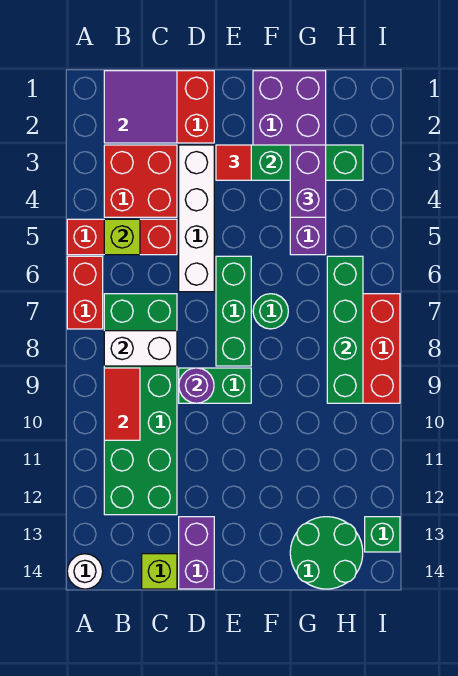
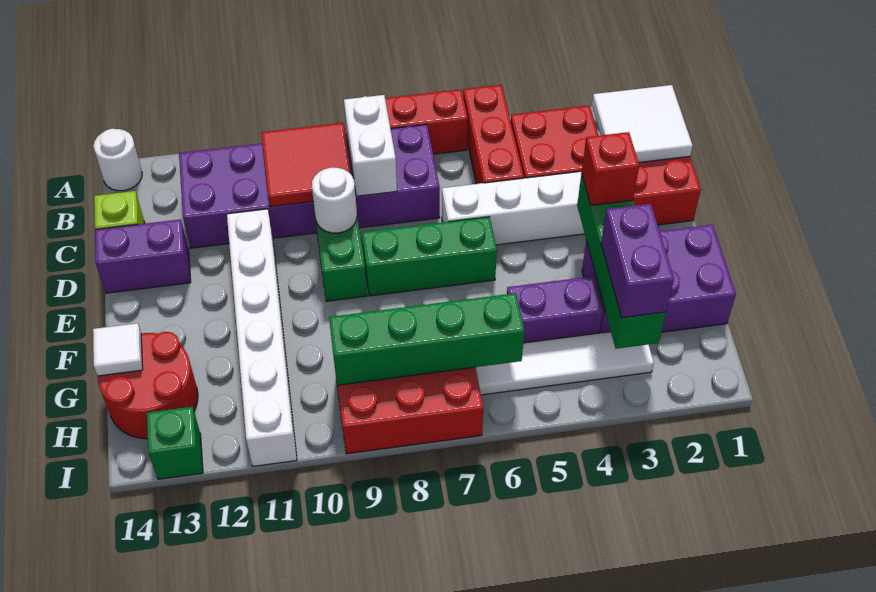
purple tile B1:C2 level 2 -> white tile B1:C2 level 2
lime brick B5 level 2 -> none
green brick B7:C12 level 1 -> purple brick B7:C12 level 1
red tile B9:B10 level 2 -> red tile B9:C10 level 2
purple round brick D9 level 2 -> white round brick D9 level 2
none -> white brick D11:I11 level 1
red tile E3 level 3 -> red brick E3 level 3
green round brick F7 level 1 -> none
purple brick G3:G4 level 3 -> purple brick G3:H3 level 3
green round brick G13:H14 level 1 -> red round brick G13:H14 level 1
none -> white tile G14 level 2
none -> white tile H3:H6 level 1

